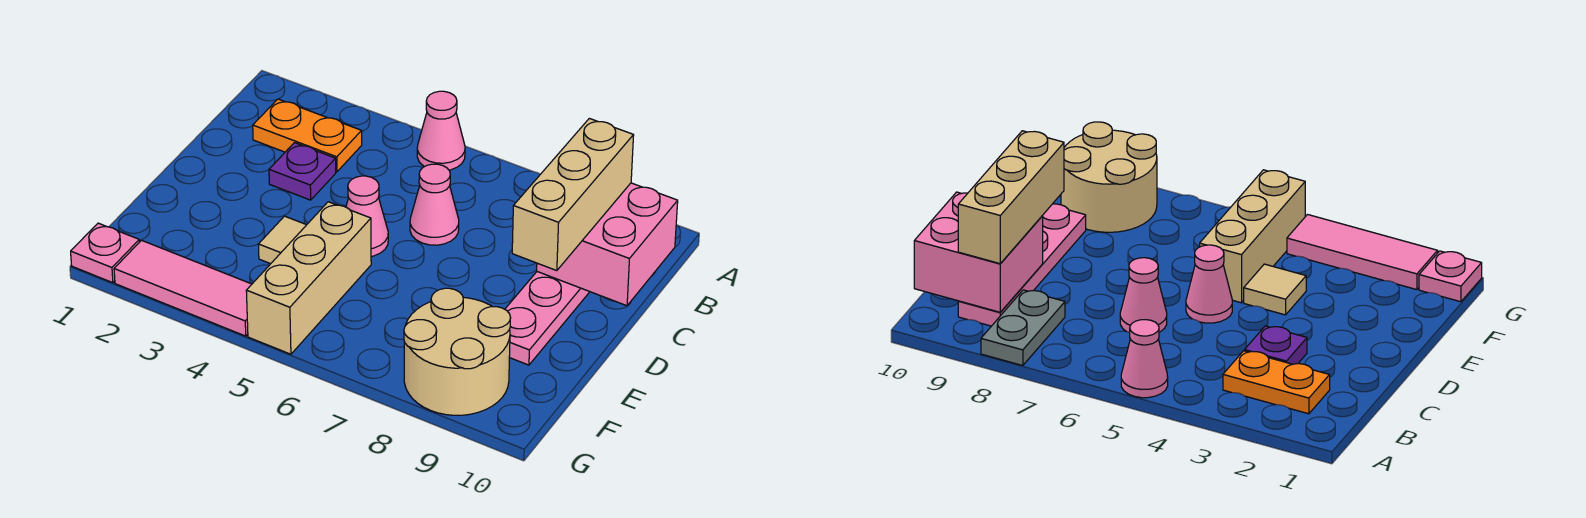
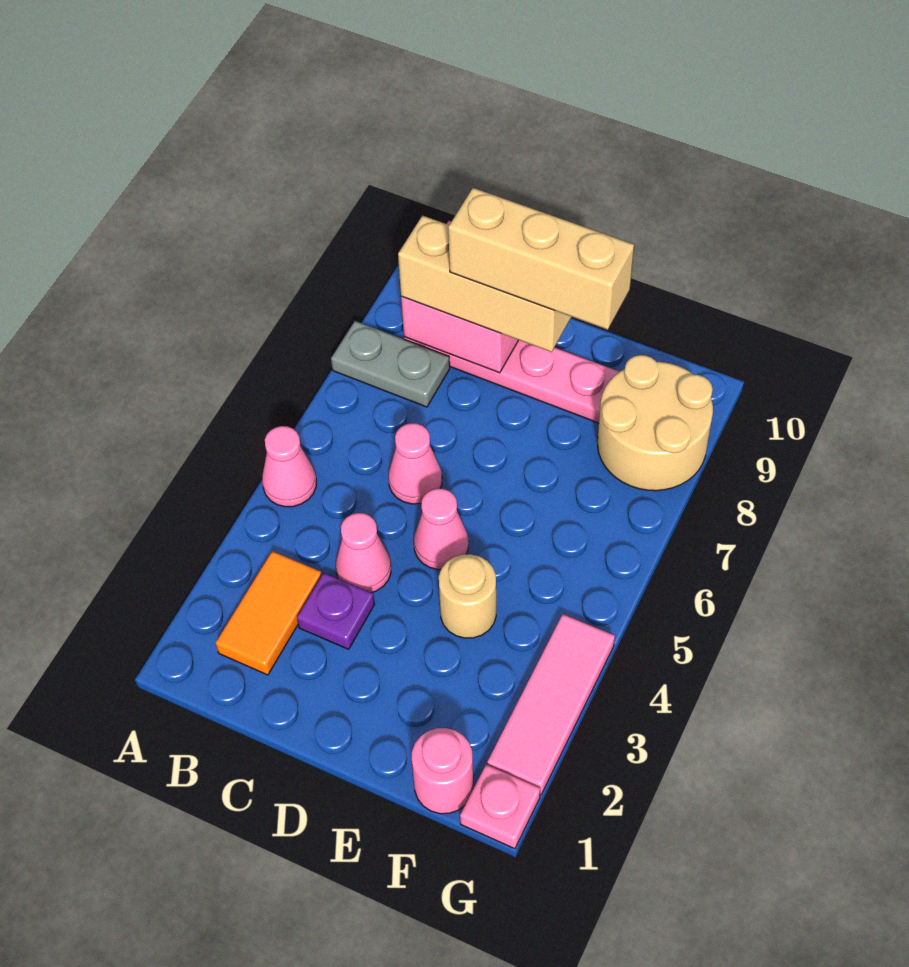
orange plate B2:B3 level 1 -> orange tile B2:B3 level 1
none -> pink cone C4 level 1
tan tile E4 level 1 -> tan round brick E4 level 1
tan brick E5:G5 level 1 -> tan brick C9:E9 level 4
none -> pink round brick F1 level 1

